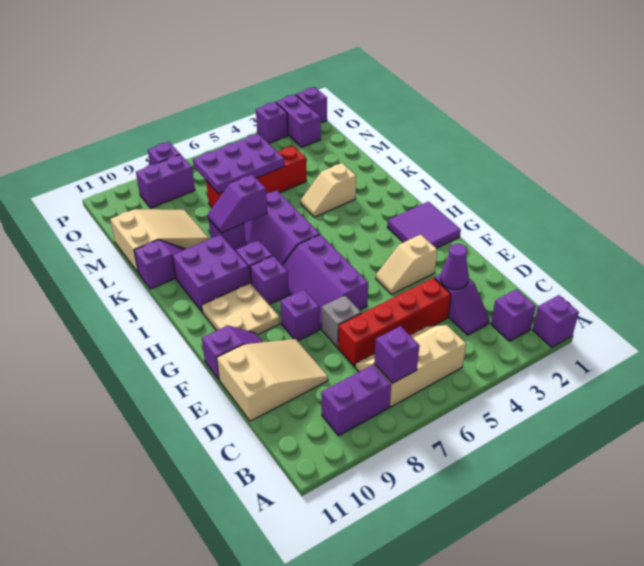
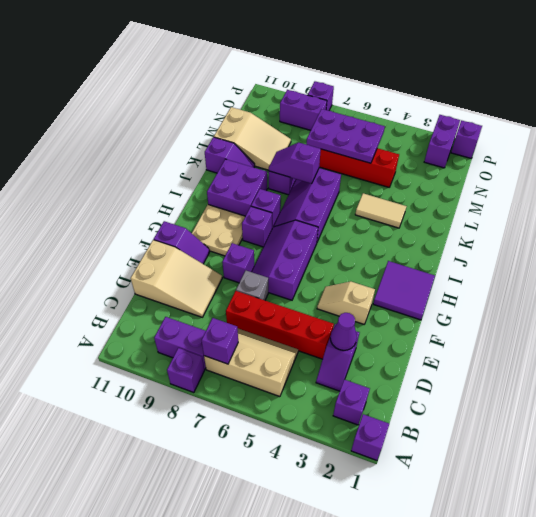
tan slope K3:K4 level 1 top 3 -> tan tile K3:K4 level 1
purple brick P3 level 1 -> purple brick A8 level 1

